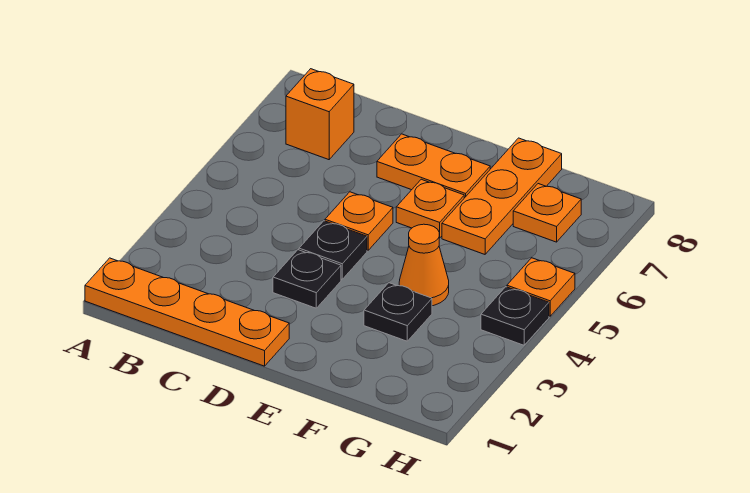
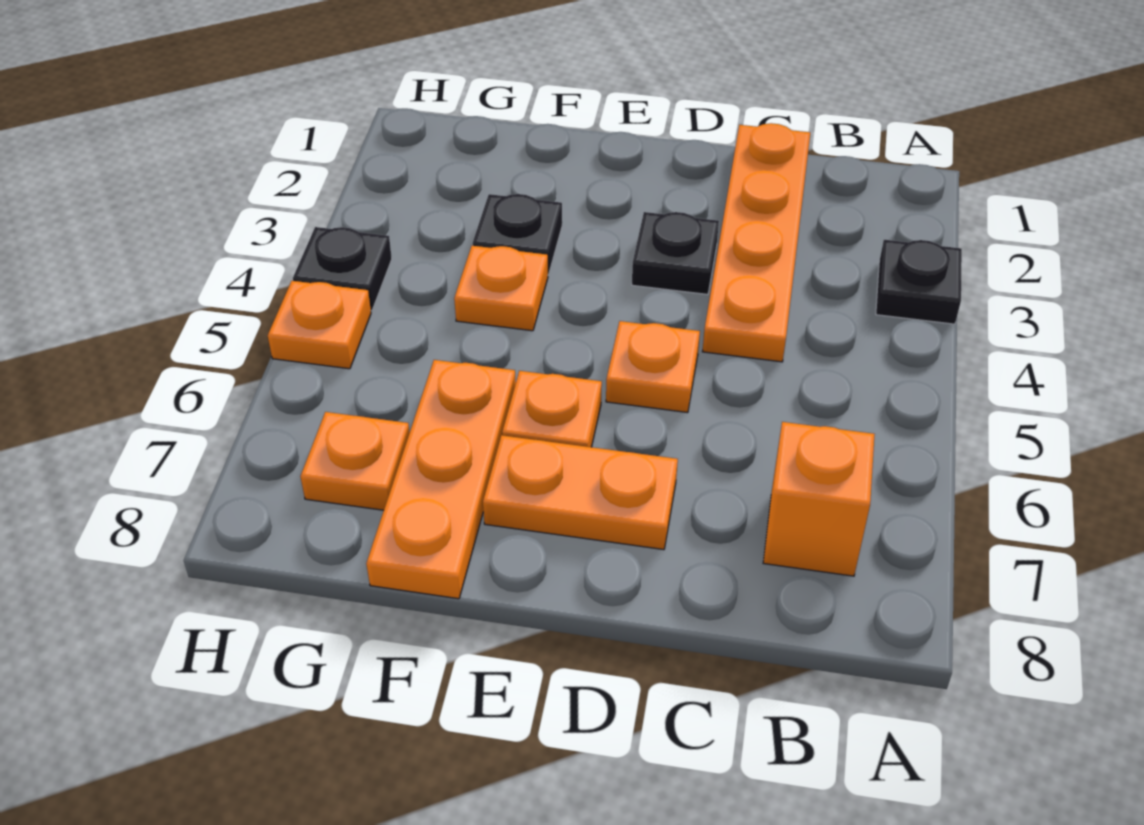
orange plate A1:D1 level 1 -> orange plate C1:C4 level 1
black plate D4 level 1 -> black plate A3 level 1
orange cone F4 level 1 -> orange plate F4 level 1

